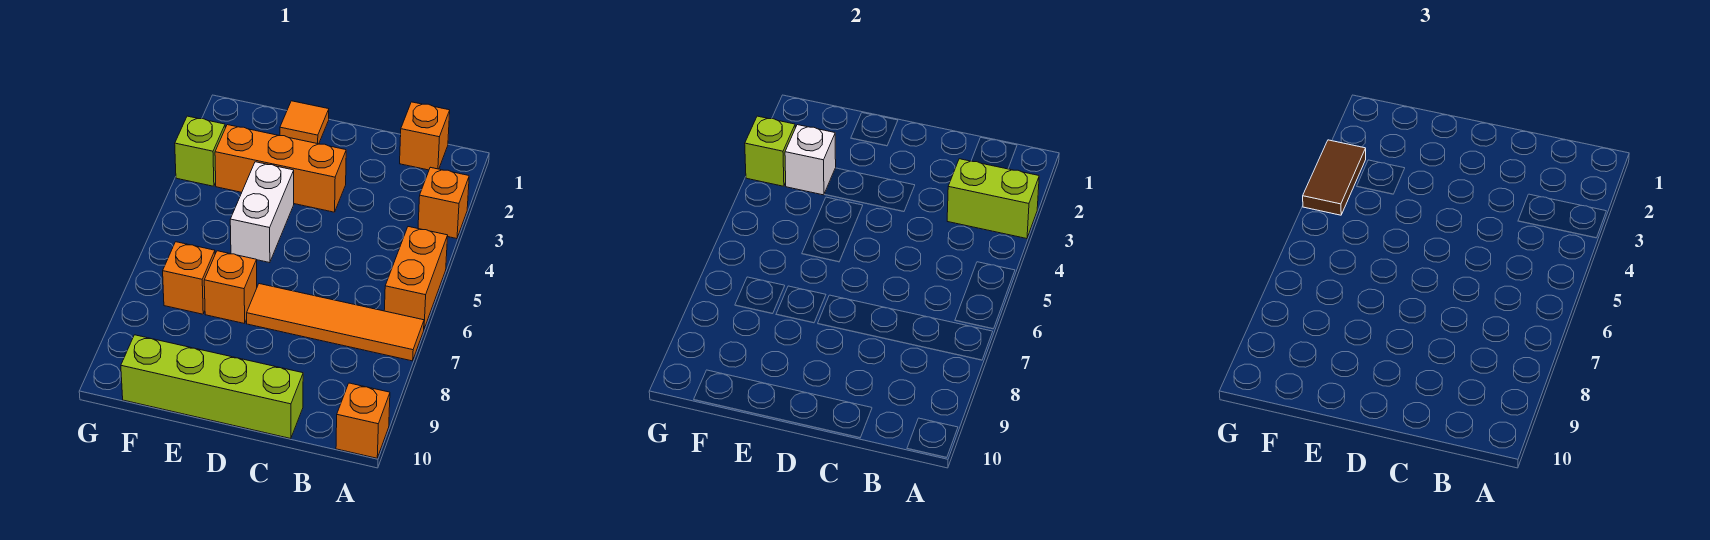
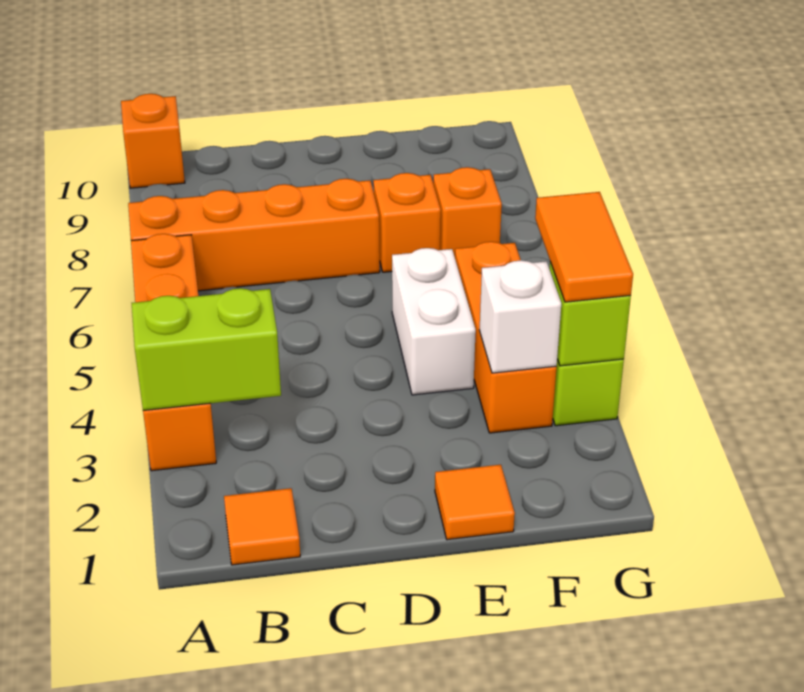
orange tile A7:D7 level 1 -> orange brick A7:D7 level 1
orange brick B1 level 1 -> orange tile B1 level 1
lime brick C10:F10 level 1 -> none
orange brick D3:F3 level 1 -> orange brick F3:F5 level 1
brown tile G3:G4 level 3 -> orange tile G3:G4 level 3

